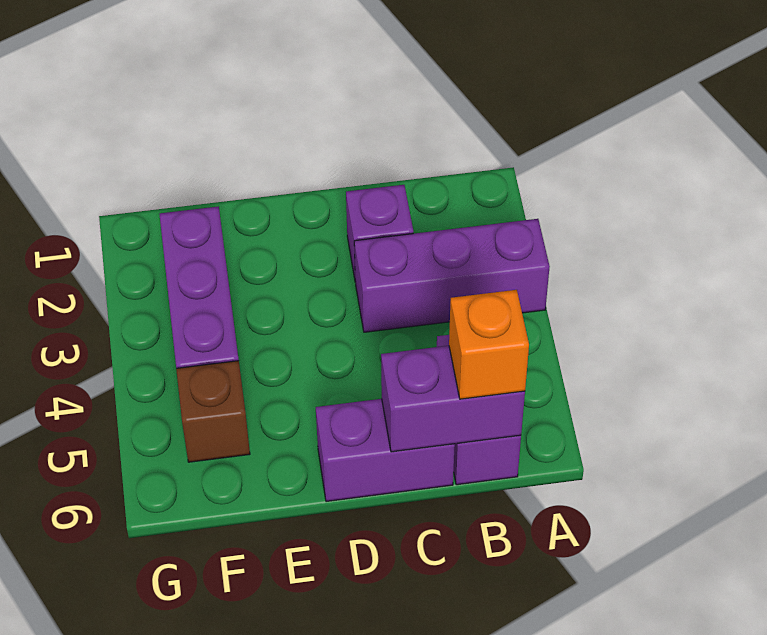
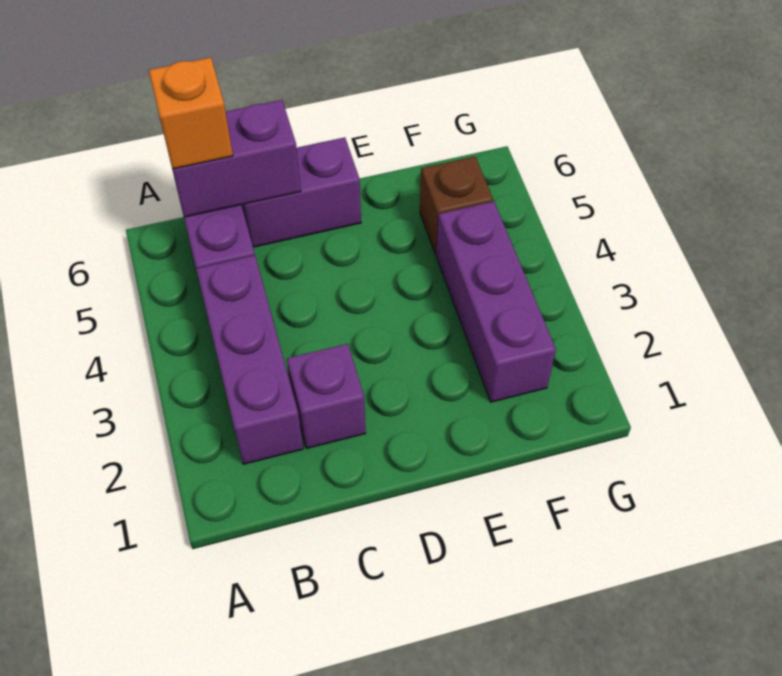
purple brick A3:C3 level 1 -> purple brick B2:B4 level 1

